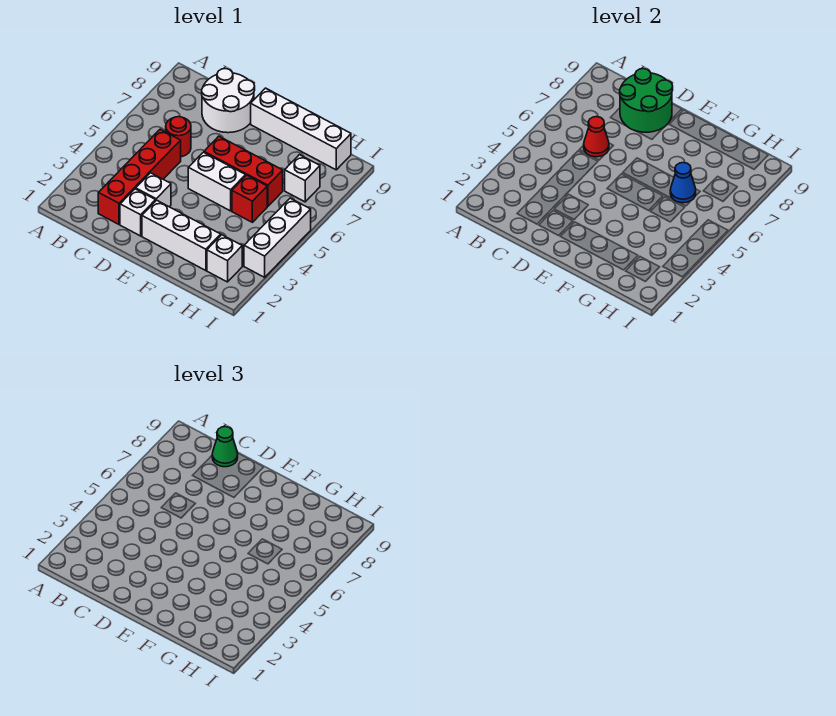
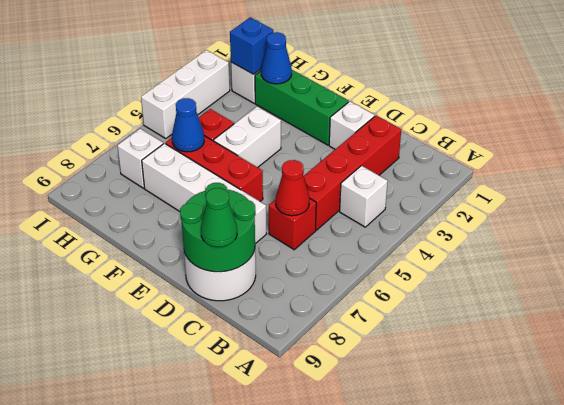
red round brick C6 level 1 -> red brick C6 level 1
white brick D3 level 1 -> white brick B4 level 1
white brick E2:G2 level 1 -> green brick E2:G2 level 1
white brick E5:F5 level 1 -> white brick F4:F5 level 1
white brick E9:H9 level 1 -> white brick D7:G7 level 1
none -> blue cone G2 level 2
none -> blue brick H2 level 2

